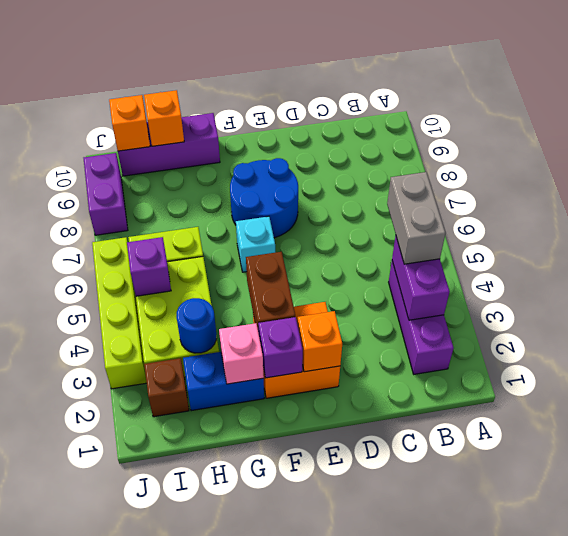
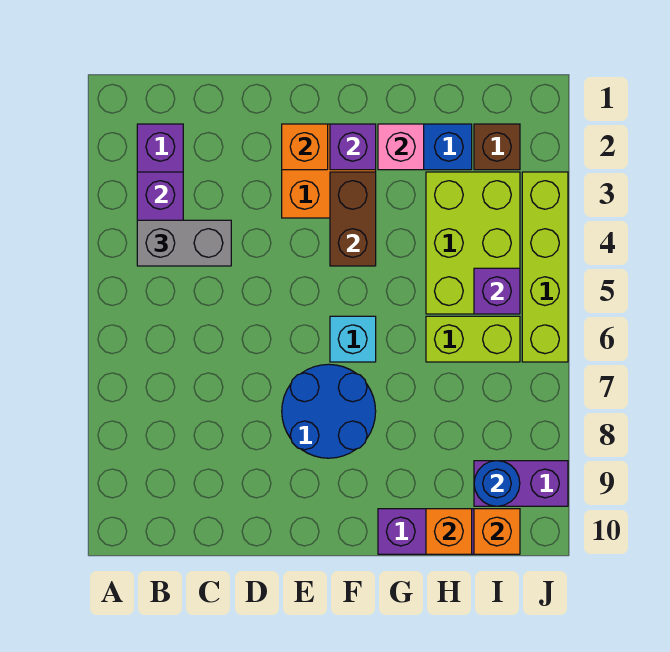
grey brick B4:B5 level 3 -> grey brick B4:C4 level 3
blue round brick H3 level 2 -> blue round brick I9 level 2
purple brick J8:J9 level 1 -> purple brick I9:J9 level 1

